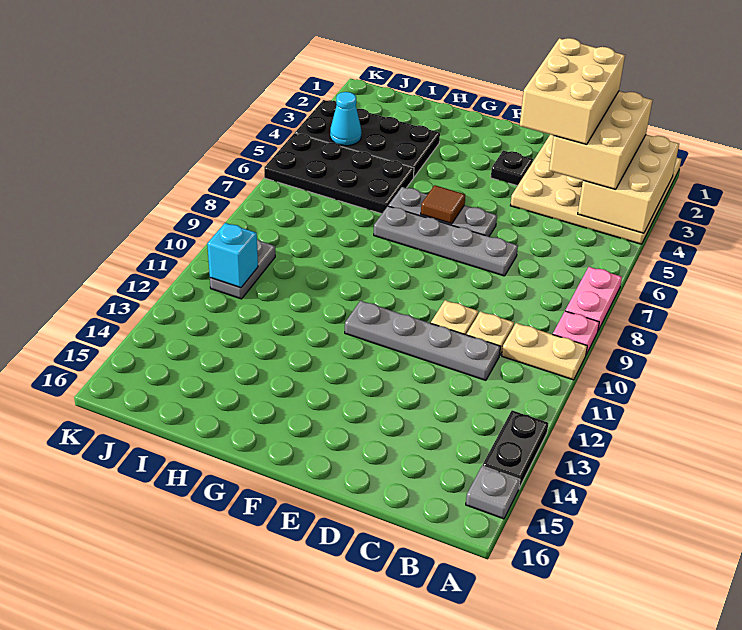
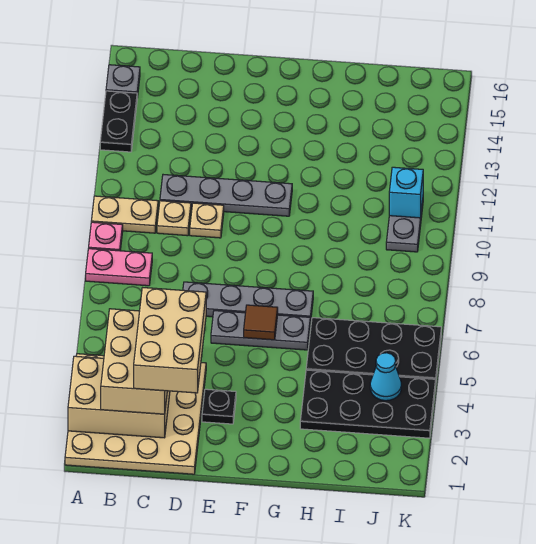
tan brick A2:B4 level 2 -> tan brick A2:C3 level 2
pink plate A7:A8 level 1 -> pink plate A8:B8 level 1

